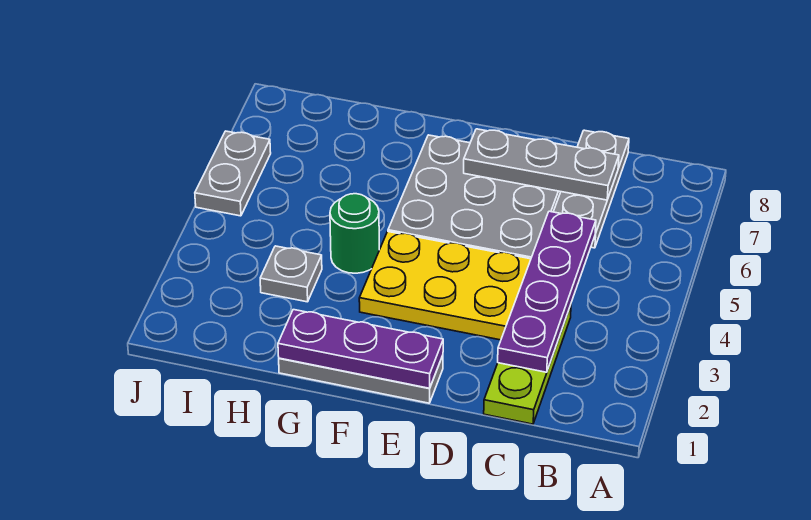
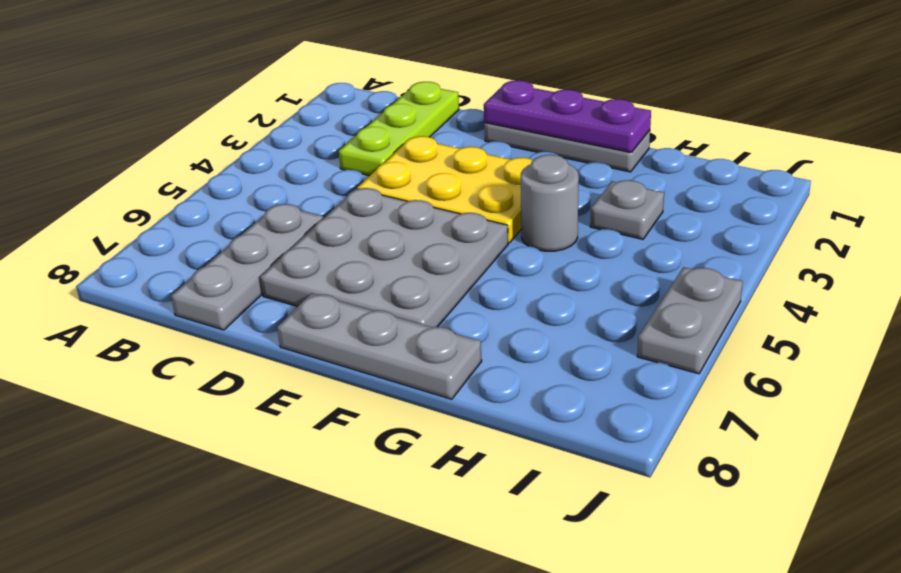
purple plate C2:C5 level 2 -> none
grey plate C7:E7 level 2 -> grey plate E8:G8 level 1
green round brick G4 level 1 -> grey round brick G4 level 1

